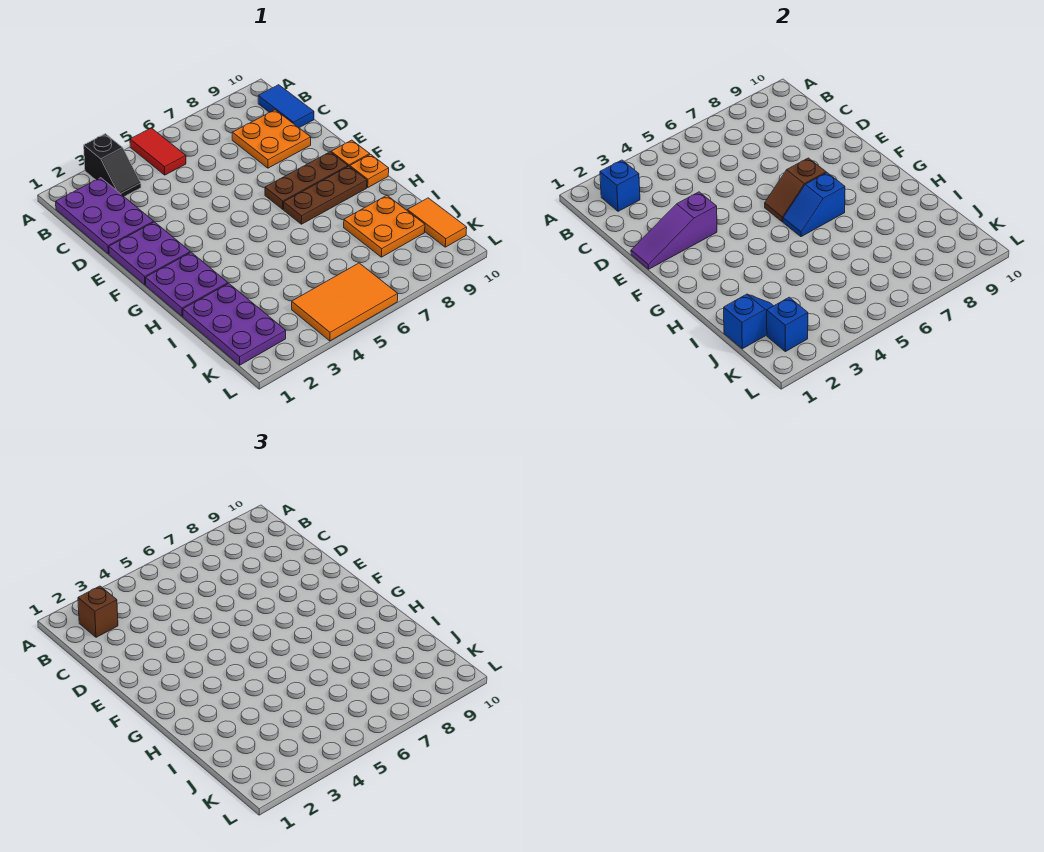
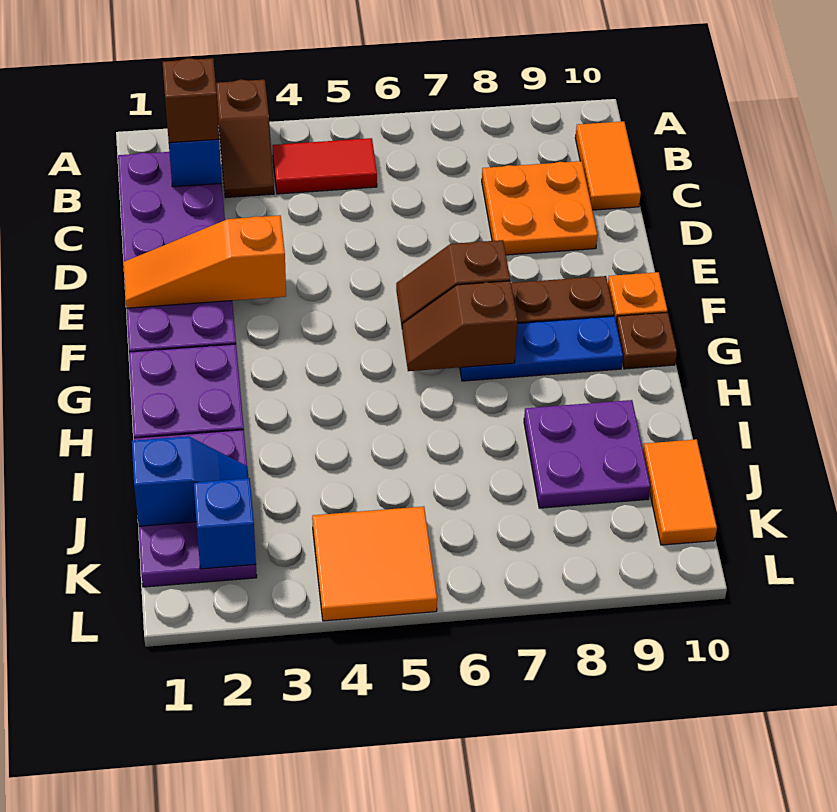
black slope A3:B3 level 1 top A -> brown slope A3:B3 level 1 top A
red tile A5:B5 level 1 -> red tile B4:B5 level 1
blue tile B10:C10 level 1 -> orange tile B10:C10 level 1
purple slope E1:E3 level 2 top 3 -> orange slope E1:E3 level 2 top 3
blue slope G6:G7 level 2 top 7 -> brown slope G6:G7 level 2 top 7
brown plate G7:G9 level 1 -> blue plate G7:G9 level 1
orange plate G10 level 1 -> brown plate G10 level 1
orange plate I8:J9 level 1 -> purple plate I8:J9 level 1
orange tile K4:L6 level 1 -> orange tile K4:L5 level 1

